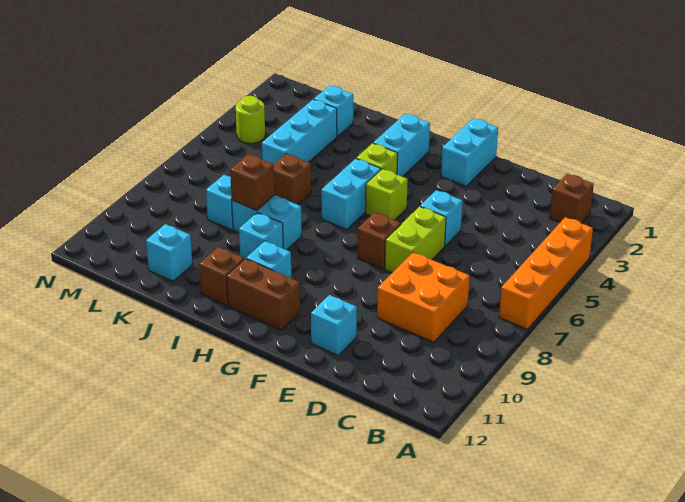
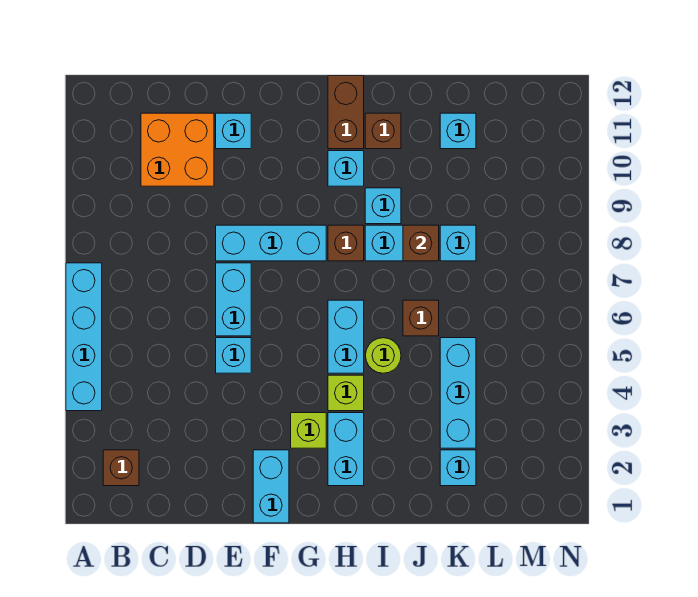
orange brick A4:A7 level 1 -> cyan brick A4:A7 level 1
orange brick C8:D9 level 1 -> orange brick C10:D11 level 1
lime brick E6:E7 level 1 -> cyan brick E6:E7 level 1
none -> cyan brick E8:G8 level 1
brown brick F7 level 1 -> brown brick H8 level 1
lime brick G5 level 1 -> lime brick G3 level 1
brown brick G11:H11 level 1 -> brown brick H11:H12 level 1
lime round brick M4 level 1 -> lime round brick I5 level 1

